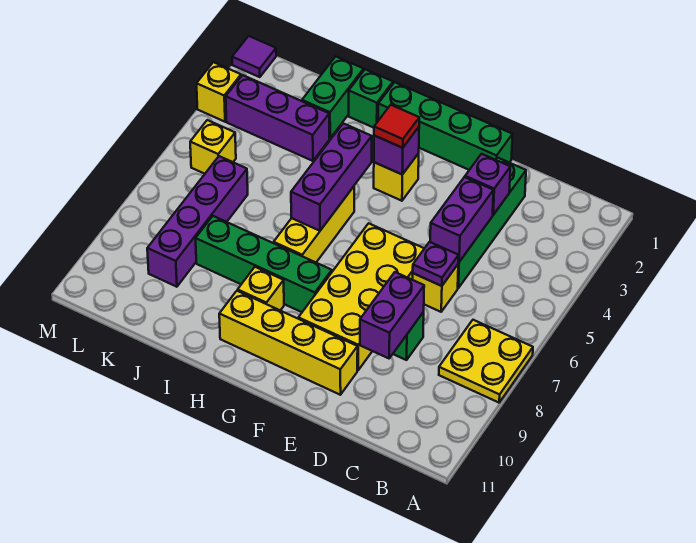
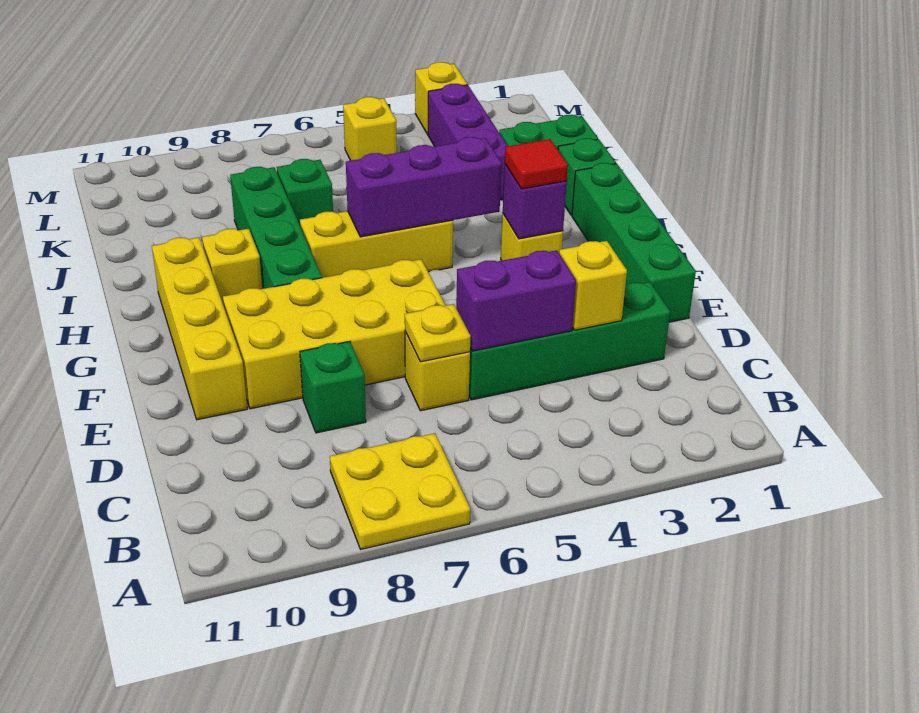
purple brick D3 level 2 -> yellow brick D3 level 2
purple plate D6 level 2 -> yellow plate D6 level 2
purple brick D8:D9 level 2 -> none
none -> green brick J7 level 1
purple brick K6:K9 level 1 -> none
purple tile M1 level 1 -> none

